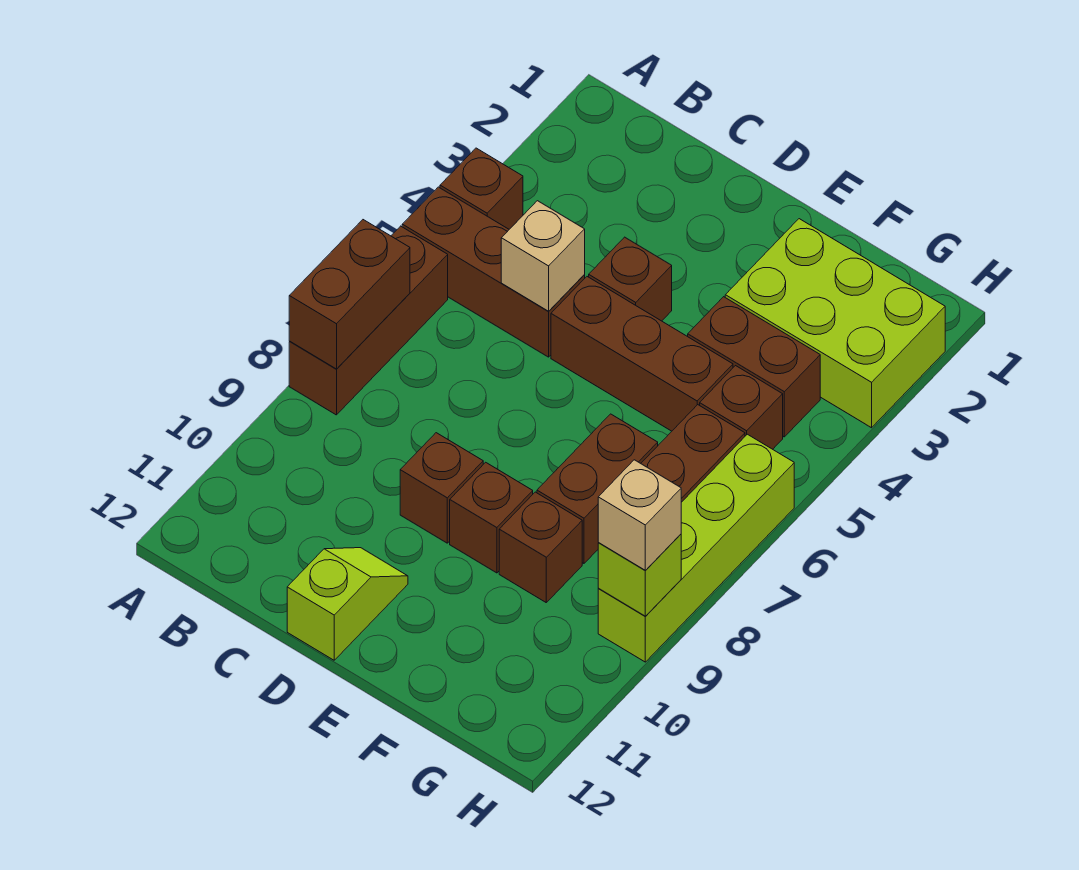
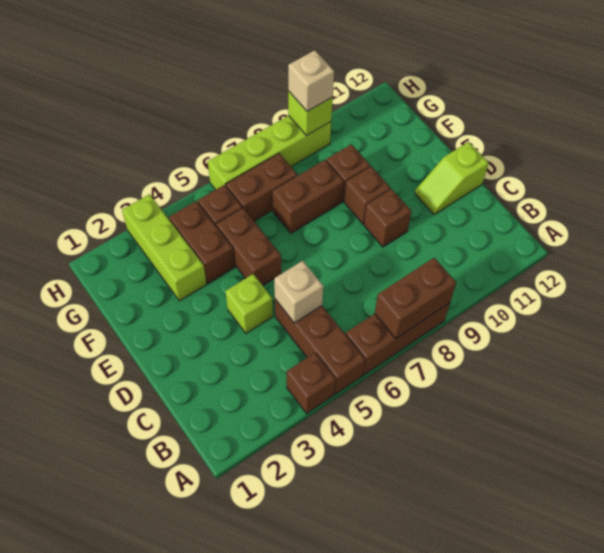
brown brick D4 level 1 -> lime brick D4 level 1
brown brick D5:F5 level 1 -> brown brick E5:F5 level 1
lime brick F2:H3 level 1 -> lime brick F3:H3 level 1

